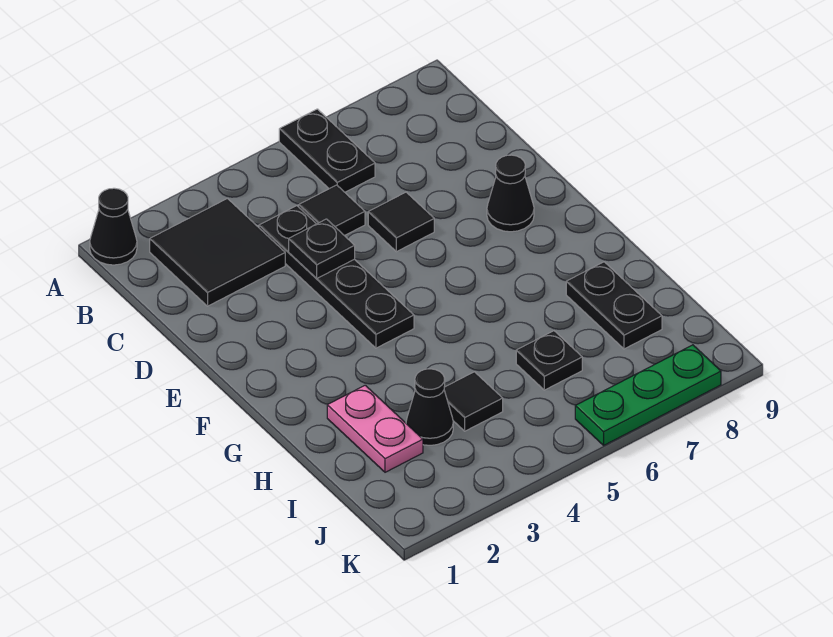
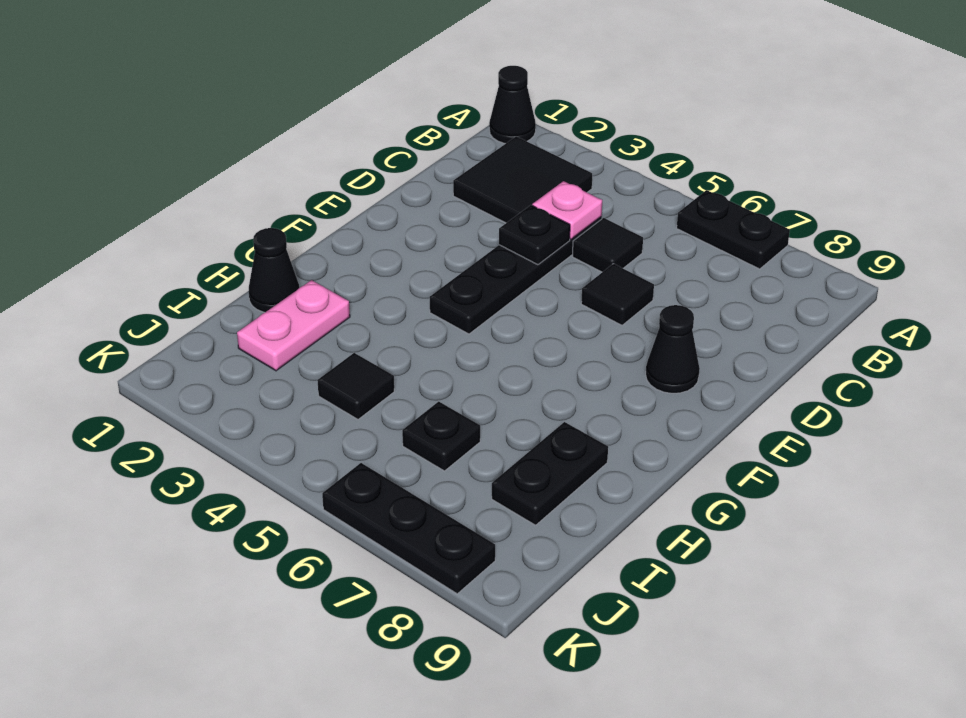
black plate A6:B6 level 1 -> black plate A6:A7 level 1
none -> pink plate C4 level 2
black cone I3 level 1 -> black cone H1 level 1
green plate K6:K8 level 1 -> black plate K6:K8 level 1

